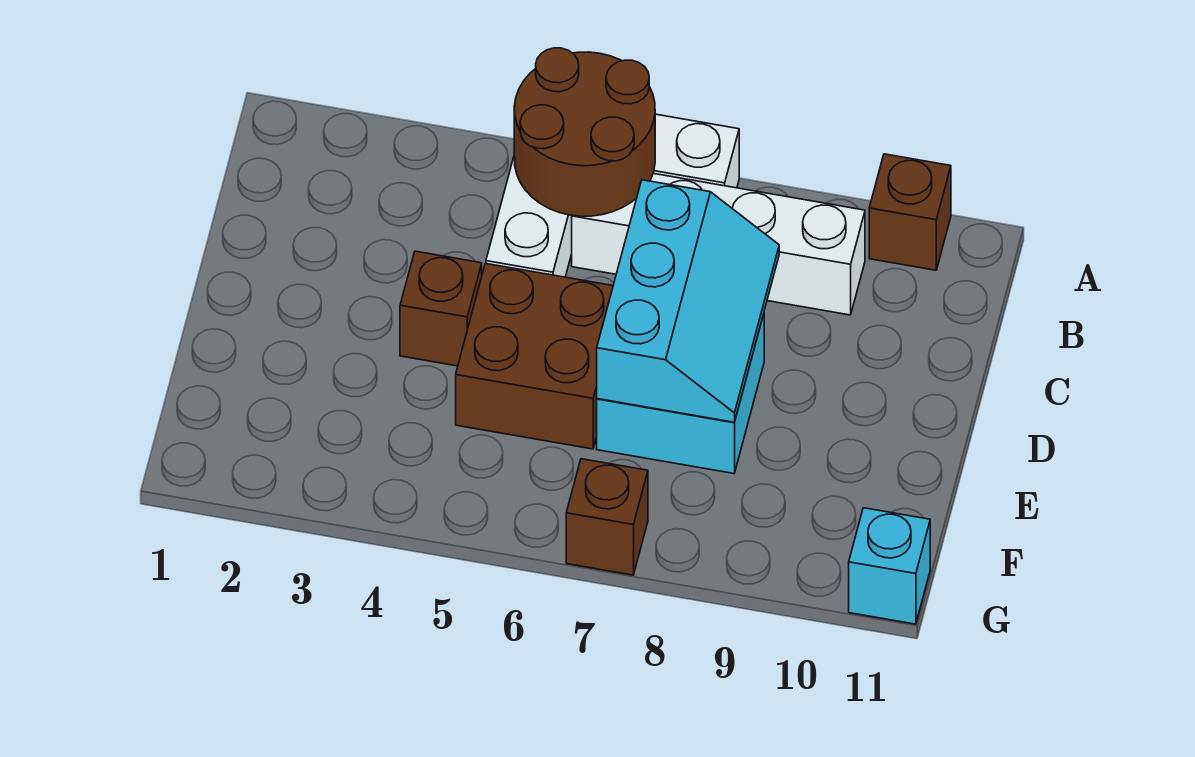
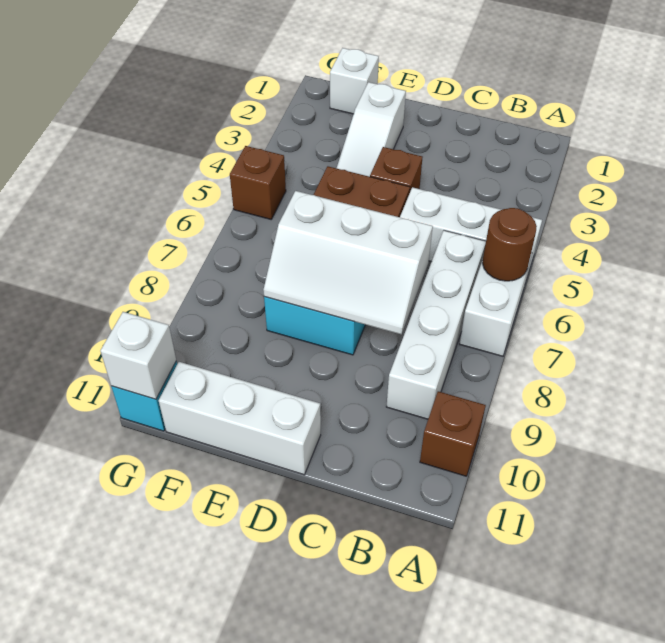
brown round brick A5:B6 level 2 -> brown round brick A6 level 2
cyan slope C7:E8 level 2 top 7 -> white slope C7:E8 level 2 top 7
none -> white brick D11:F11 level 1
none -> white slope E2:E4 level 1 top 2
none -> white brick F1 level 1
brown brick G7 level 1 -> brown brick G5 level 1
none -> white brick G11 level 2

